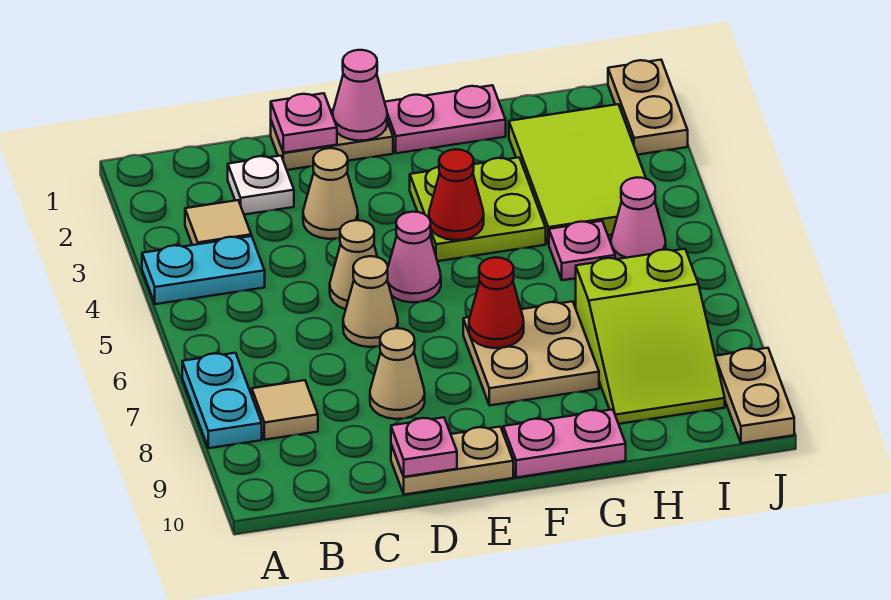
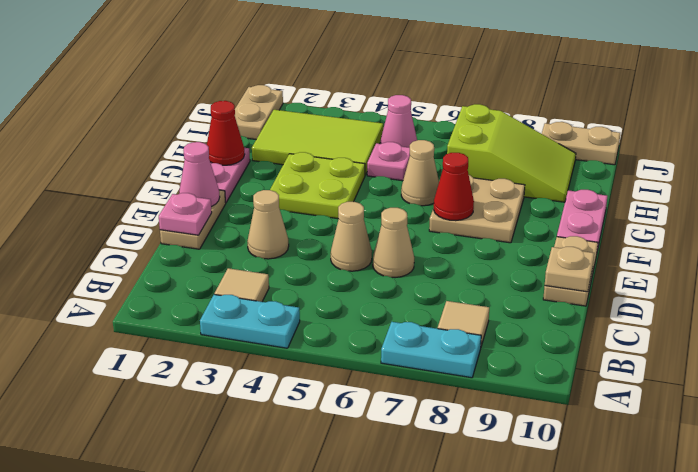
cyan plate A4:B4 level 1 -> cyan plate A3:A4 level 1
white plate C2 level 1 -> none
tan cone D8 level 1 -> tan cone G6 level 1
pink plate D10 level 2 -> tan plate D10 level 2
pink cone E5 level 1 -> none
red cone F4 level 2 -> red cone G1 level 2
tan plate J1:J2 level 1 -> tan plate I1:J1 level 1

